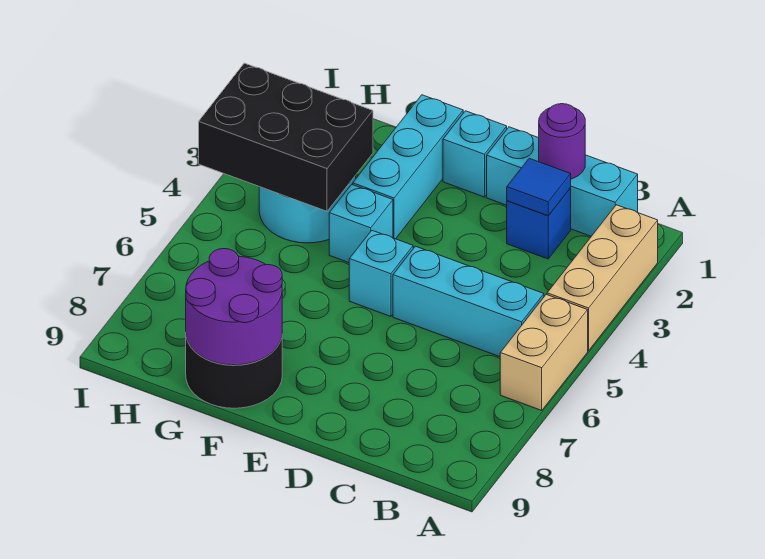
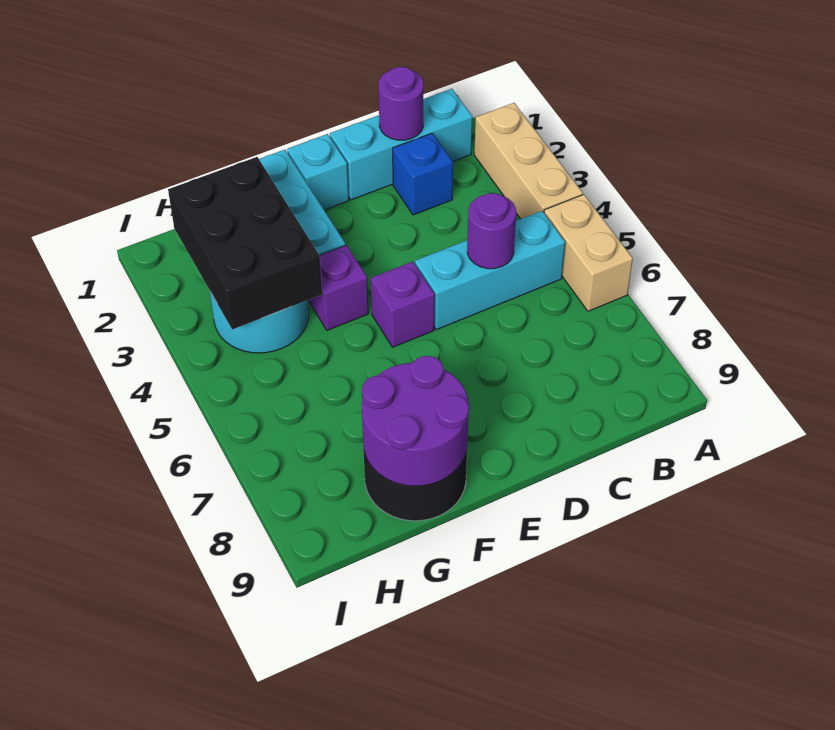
blue tile C2 level 2 -> none
none -> purple round brick C5 level 2
cyan brick E5 level 1 -> purple brick E5 level 1
cyan brick F4 level 1 -> purple brick F4 level 1
black brick G3:I4 level 2 -> black brick G2:H4 level 2

